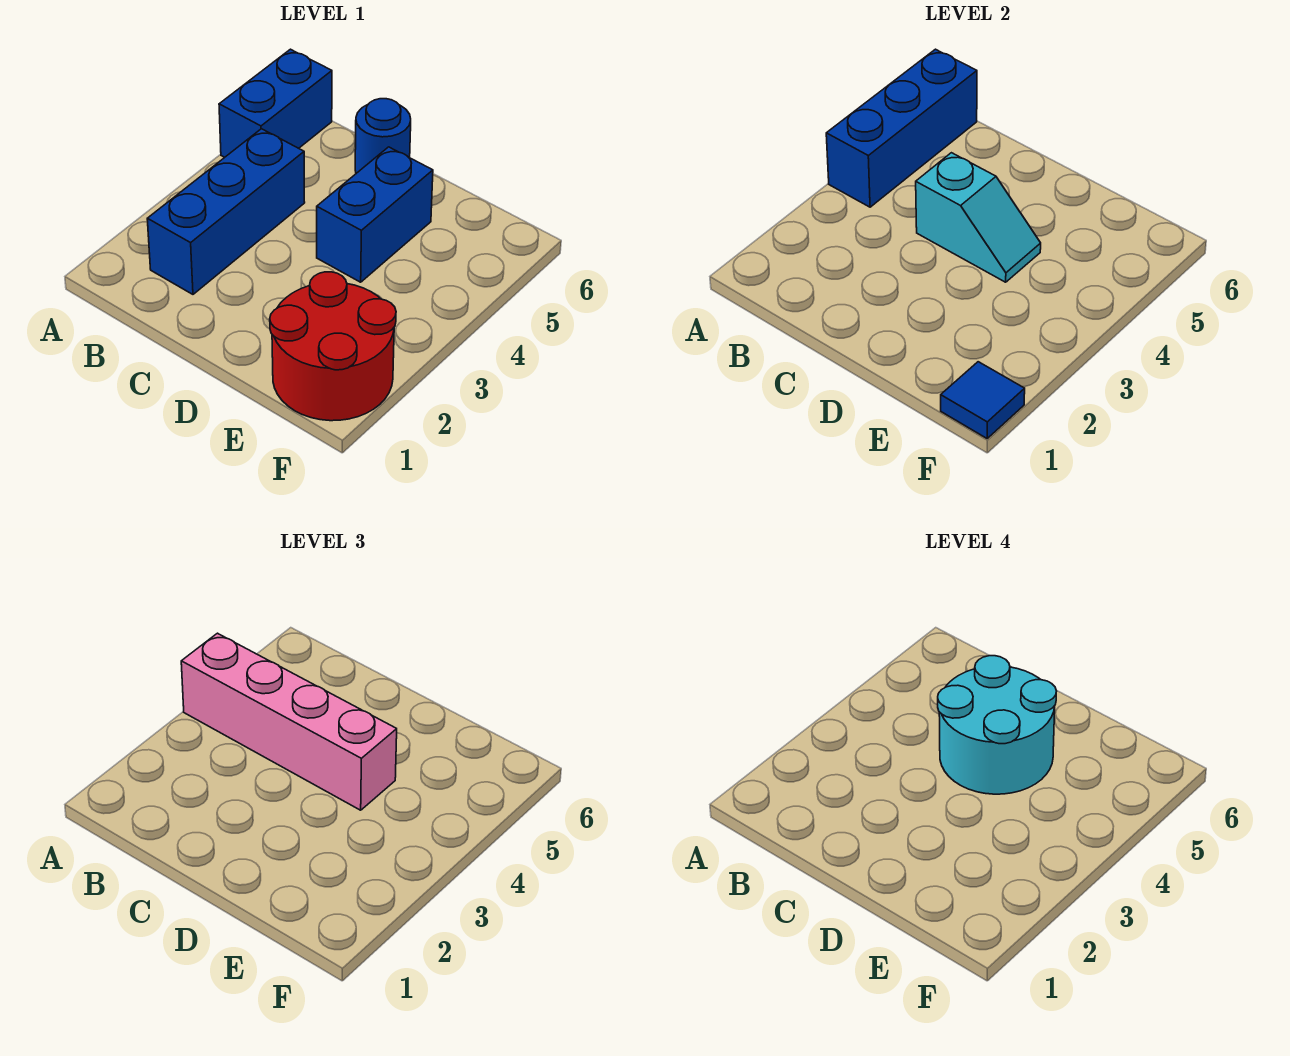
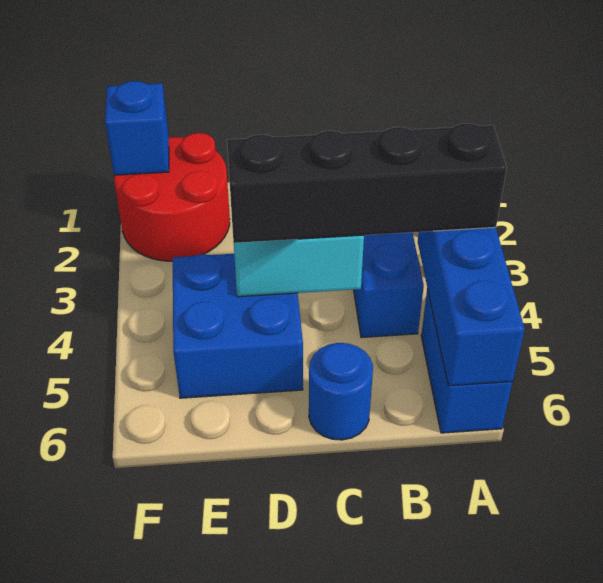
pink brick A4:D4 level 3 -> black brick A4:D4 level 3
cyan round brick C4:D5 level 4 -> none
blue brick D4:D5 level 1 -> blue brick D4:E5 level 1
blue tile F1 level 2 -> blue brick F1 level 2

